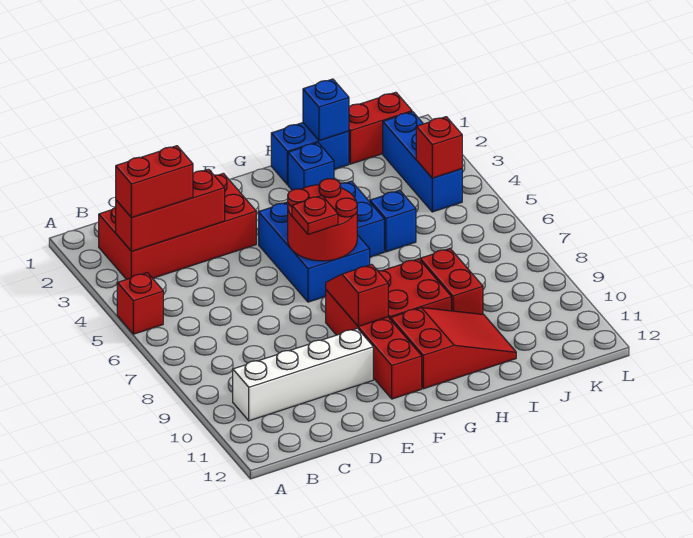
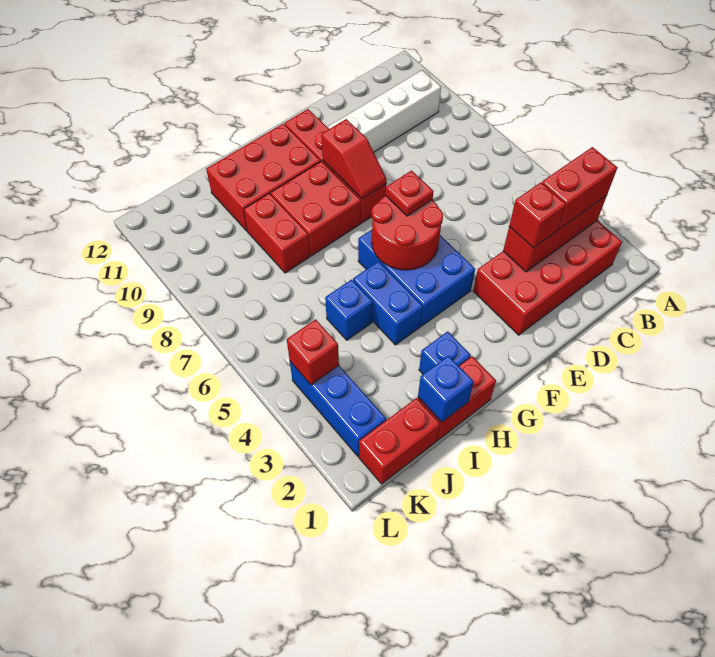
red brick A5 level 1 -> red brick D3 level 3
red slope G10:I11 level 1 top G -> red brick G10:I11 level 1
blue brick H1:I1 level 1 -> red brick H1:I1 level 1

